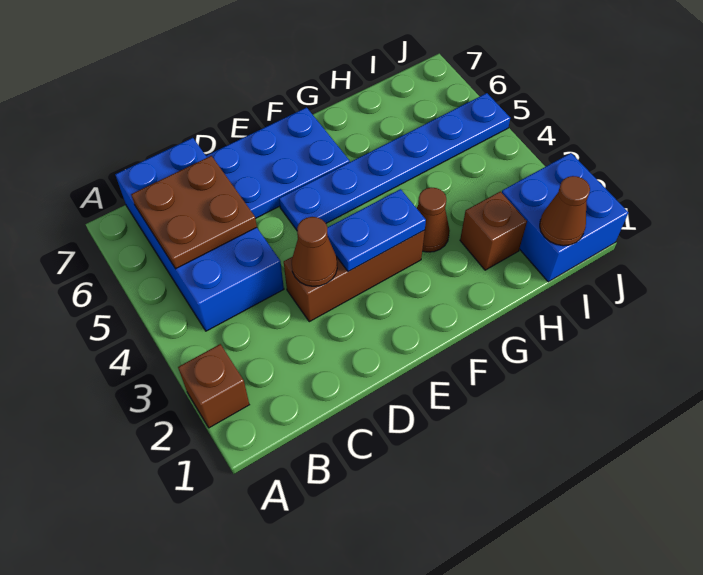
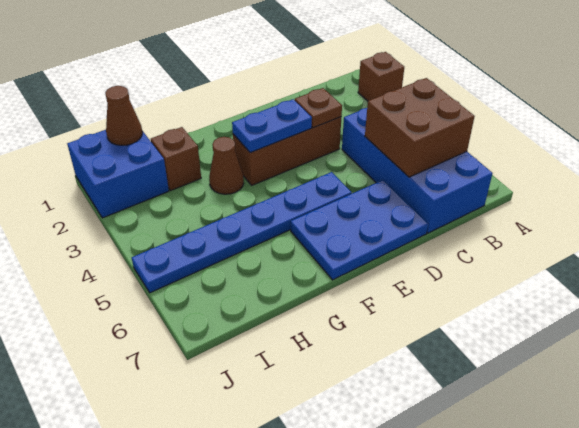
brown plate B5:C6 level 2 -> brown brick B5:C6 level 2
brown cone D3 level 2 -> brown plate D3 level 2

